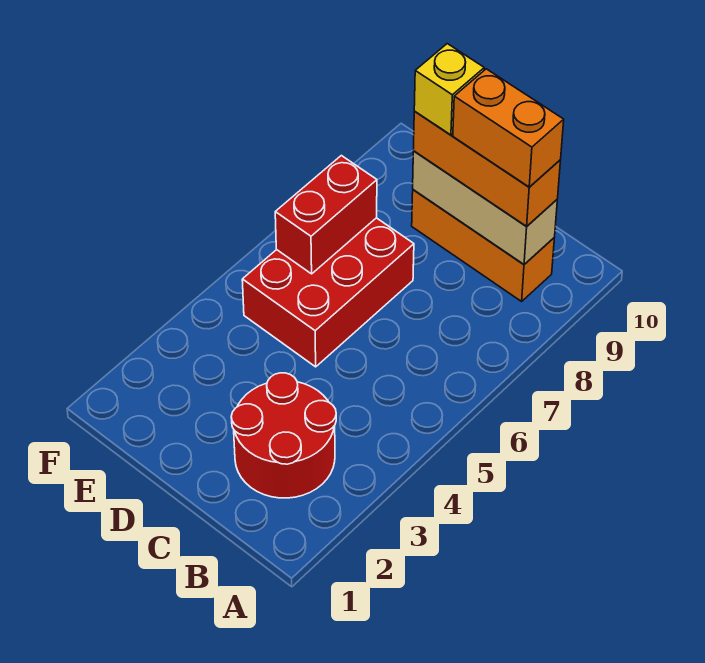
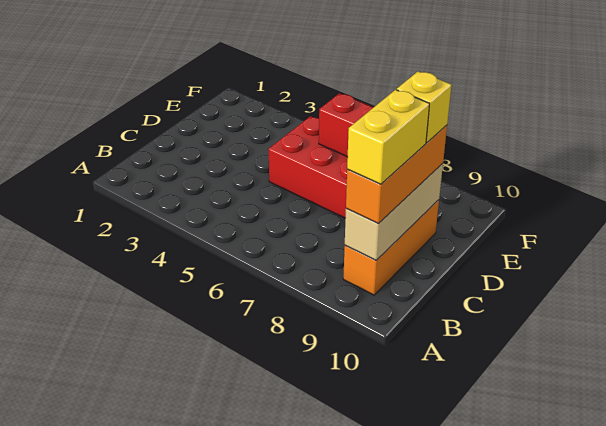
red round brick B2:C3 level 1 -> none
orange brick B9:C9 level 4 -> yellow brick B9:C9 level 4

